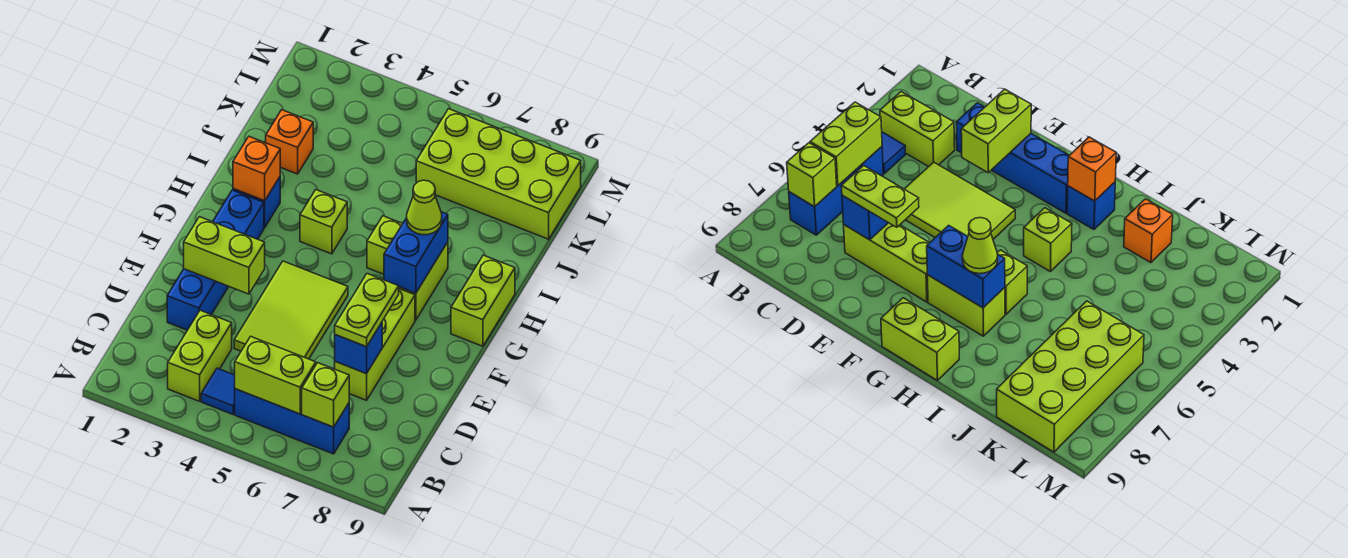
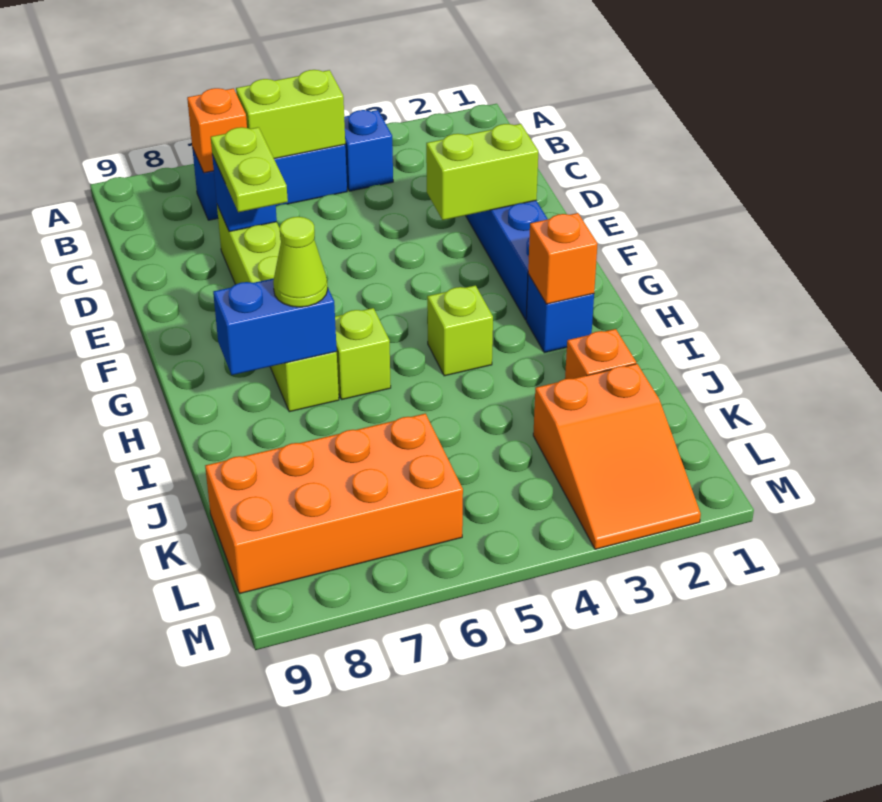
lime brick B3:C3 level 1 -> none
blue tile B4 level 1 -> blue brick B4 level 1
lime brick B7 level 2 -> orange brick B7 level 2
lime tile D4:F5 level 1 -> none
blue brick G7:H7 level 2 -> blue brick H7:H8 level 2
lime brick G9:H9 level 1 -> none
none -> orange slope K2:M3 level 1 top K
lime brick K6:L9 level 1 -> orange brick K6:L9 level 1

